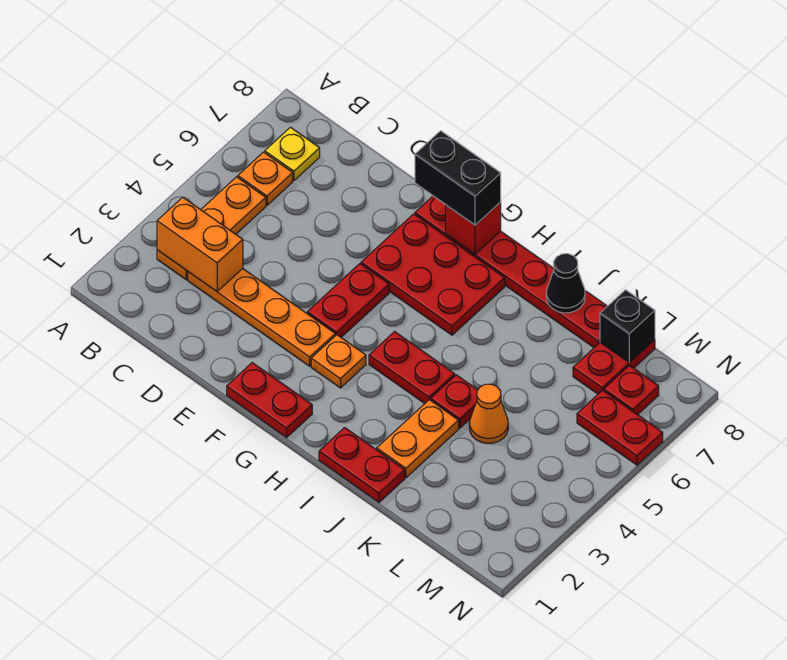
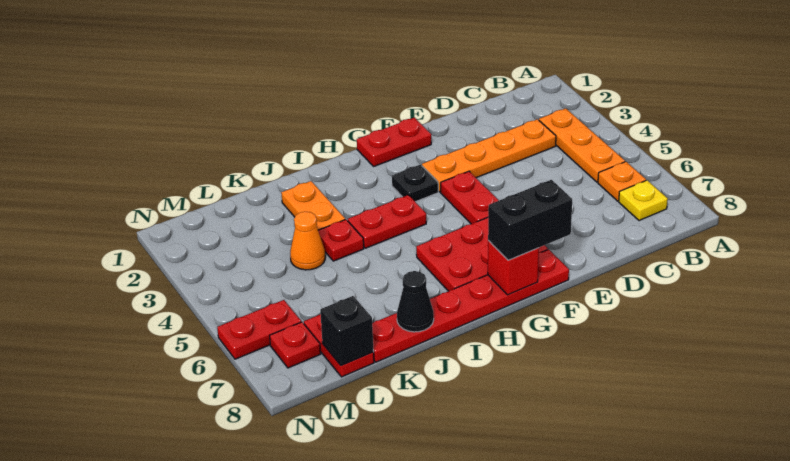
orange brick B3:C3 level 2 -> none
orange plate G3 level 1 -> black plate G3 level 1
red plate I1:J1 level 1 -> none

